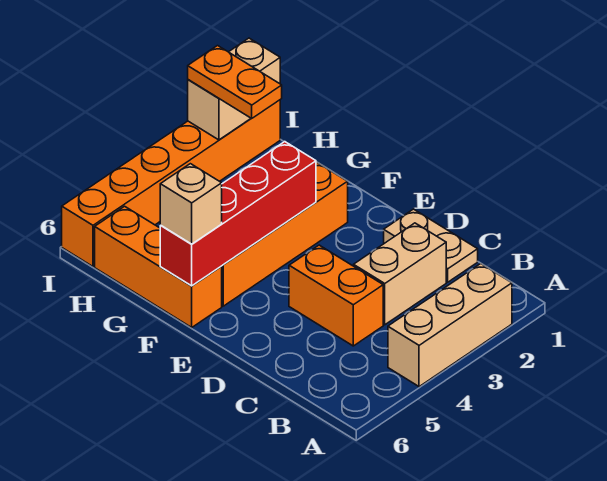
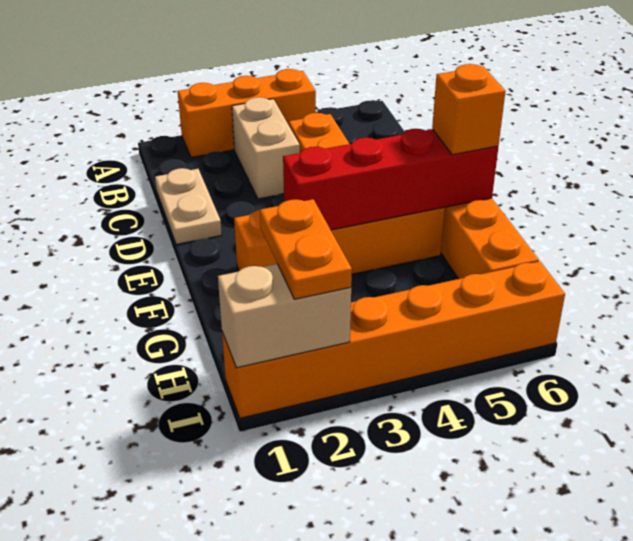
tan brick A2:A4 level 1 -> orange brick A2:A4 level 1
tan brick C2:C3 level 1 -> tan brick B3:C3 level 1
tan brick F6 level 3 -> orange brick F6 level 3

